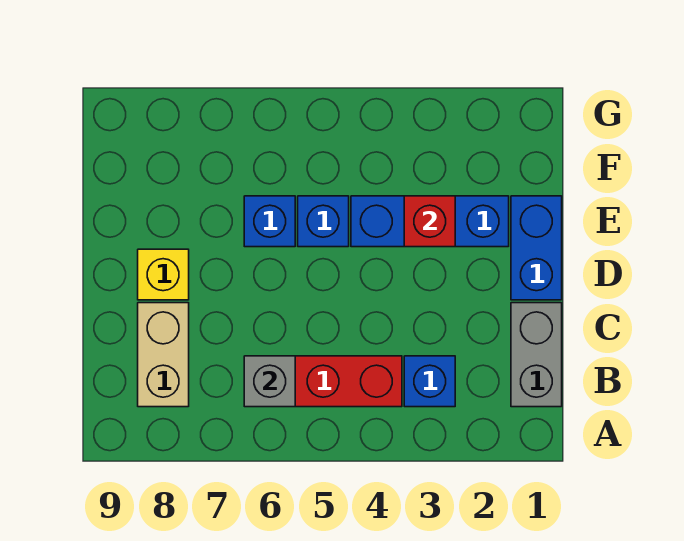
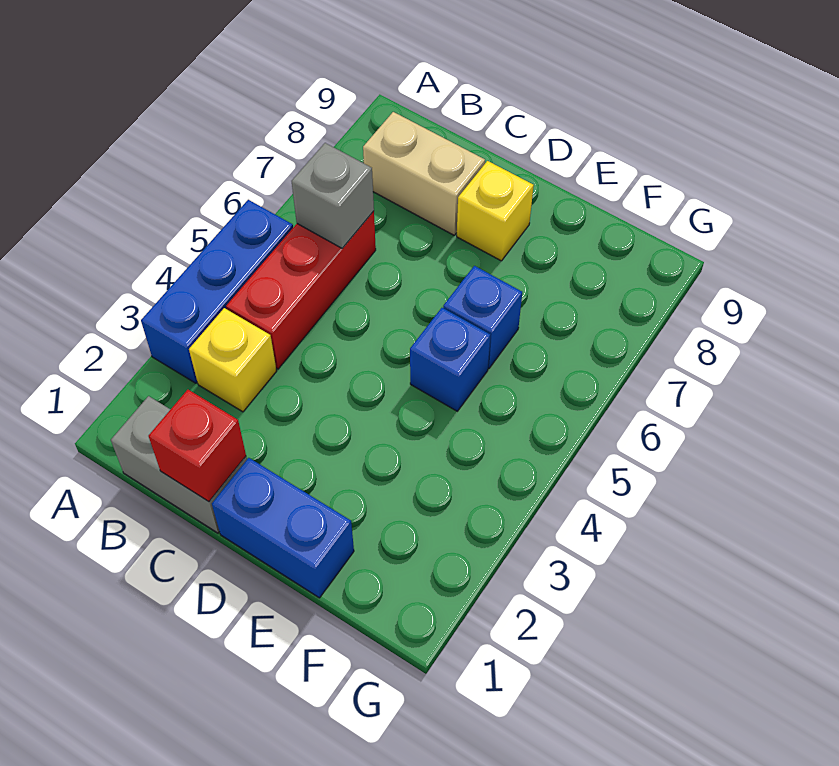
blue brick B3 level 1 -> yellow brick B3 level 1
blue brick E2:E4 level 1 -> blue brick A3:A5 level 1
red brick E3 level 2 -> red brick C1 level 2

